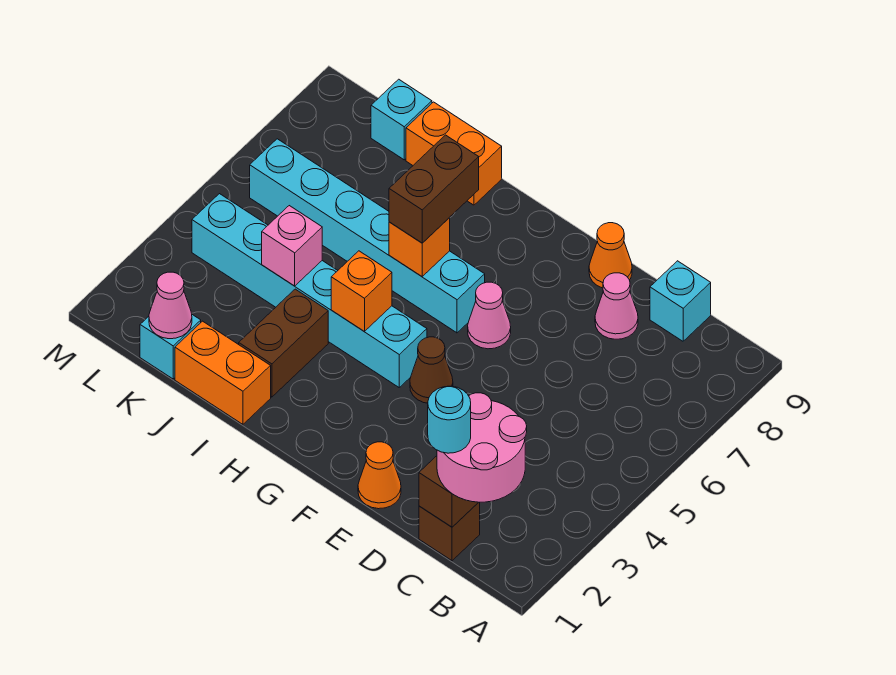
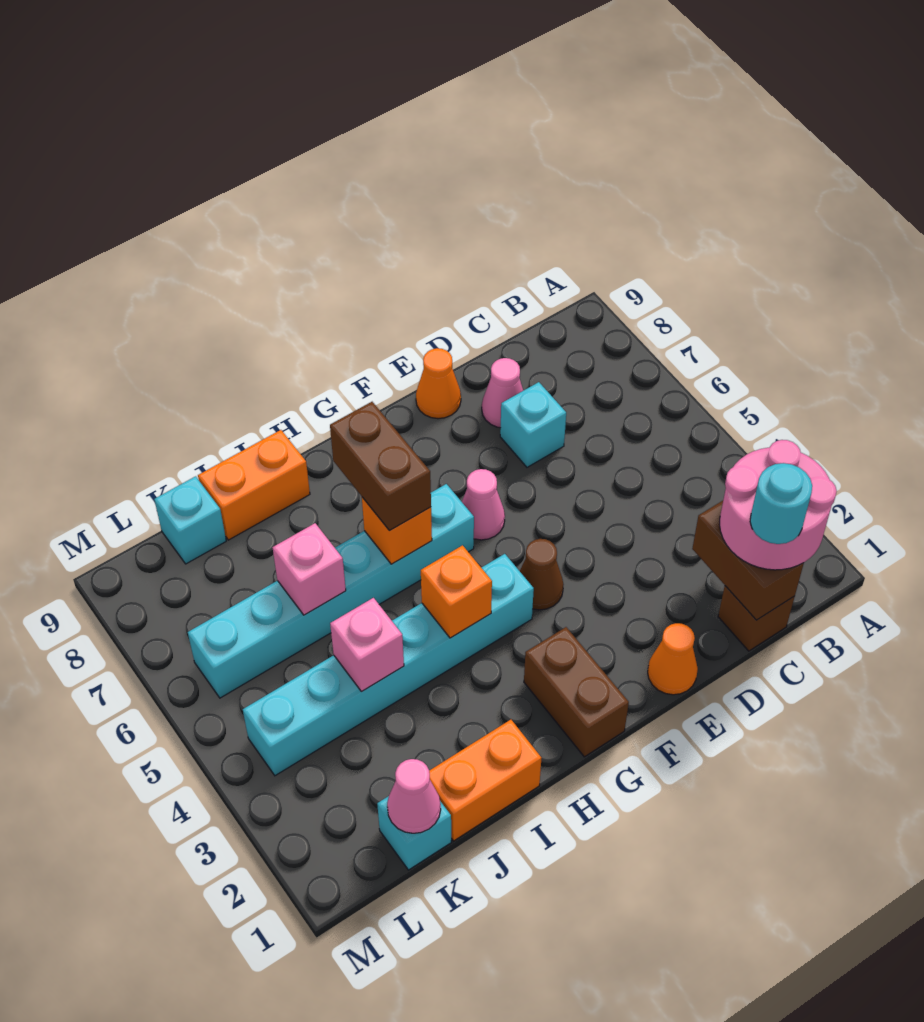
cyan brick C9 level 1 -> cyan brick D7 level 1
brown brick I2:I3 level 1 -> brown brick G1:G2 level 1
none -> pink brick J6 level 2

